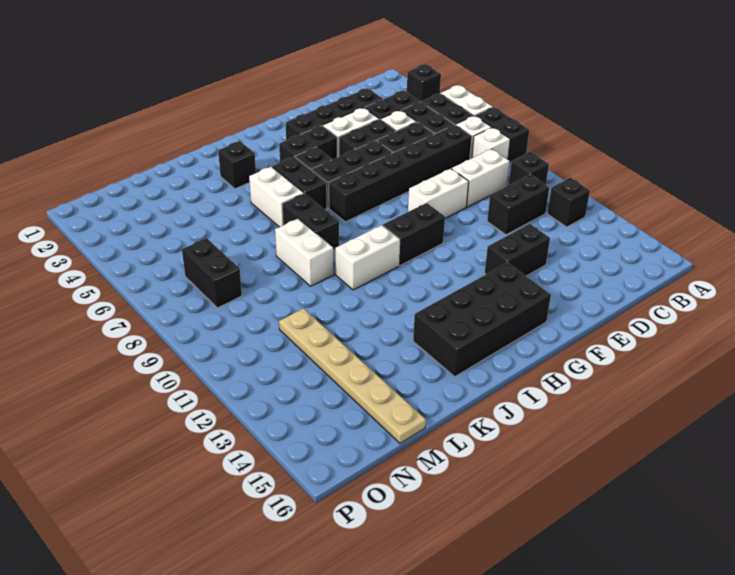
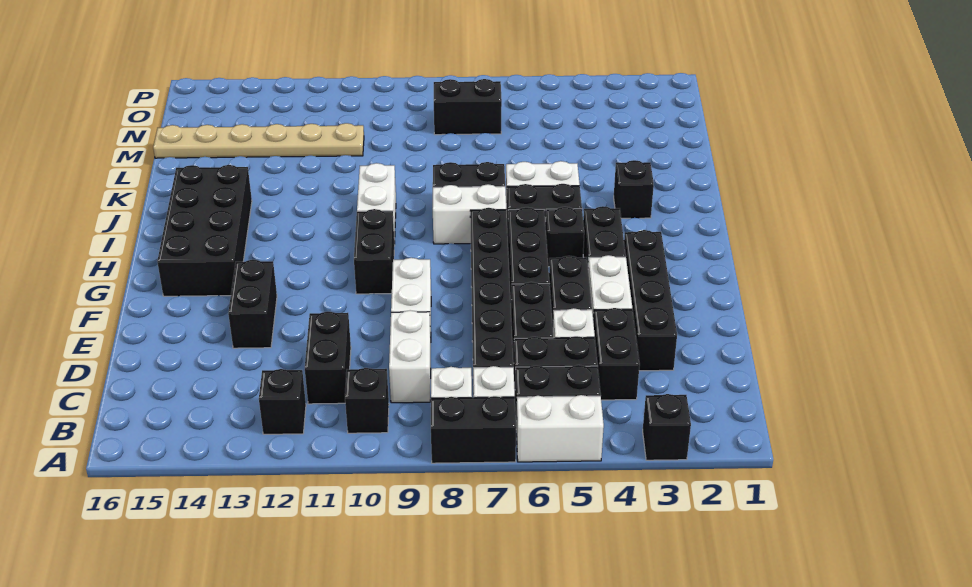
white brick K8:K9 level 1 -> white brick I7:I8 level 1

